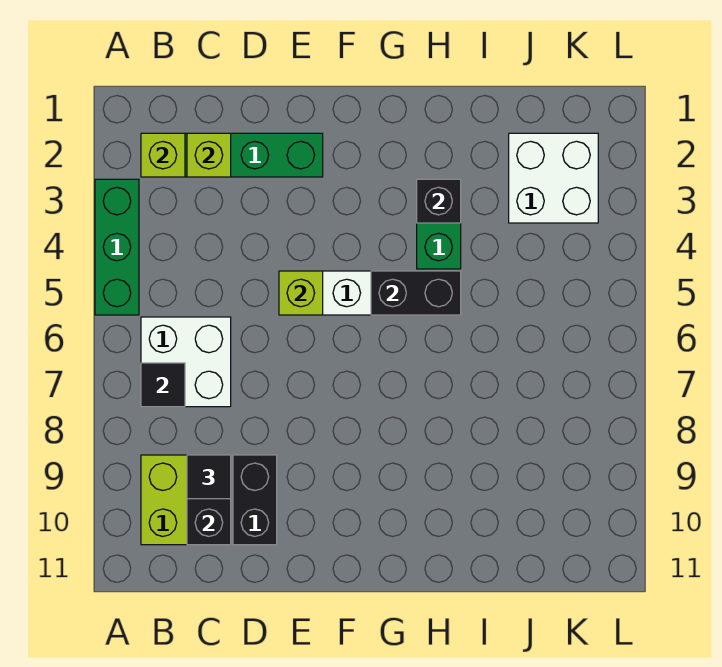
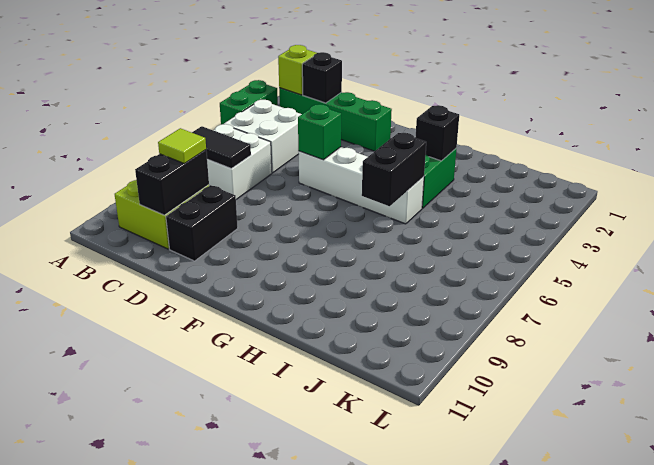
green brick A3:A5 level 1 -> green brick A3:A4 level 1
black tile B7 level 2 -> black tile B7:C7 level 2
lime brick C2 level 2 -> black brick C2 level 2
black tile C9 level 3 -> lime tile C9 level 3
lime brick E5 level 2 -> green brick E5 level 2
black brick G5:H5 level 2 -> black brick H5:H6 level 2
white brick J2:K3 level 1 -> white brick B4:C5 level 1

